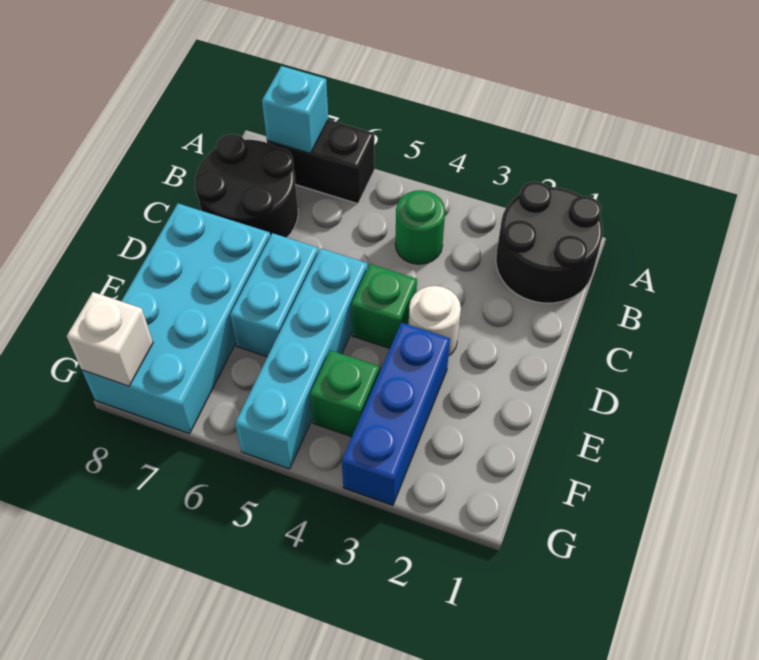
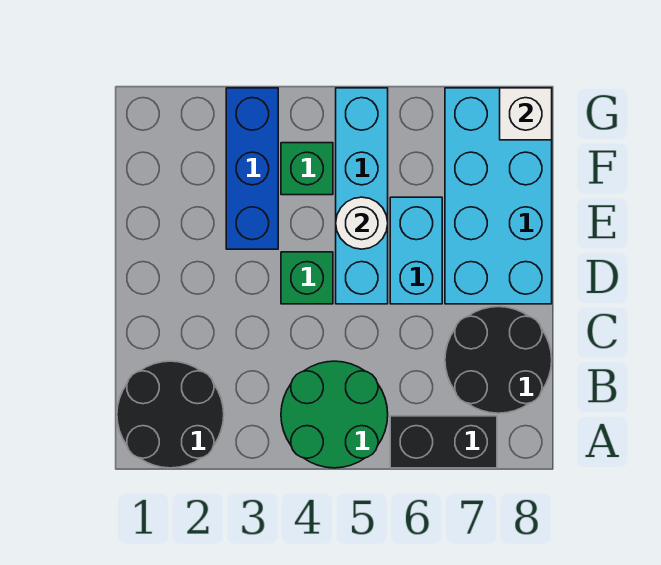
cyan brick A7 level 2 -> none
green round brick B4 level 1 -> green round brick A4:B5 level 1
white round brick D3 level 1 -> white round brick E5 level 2

